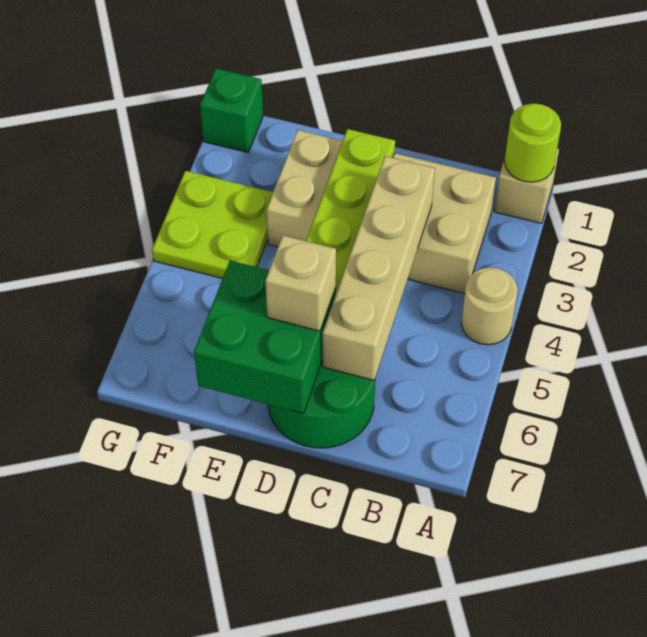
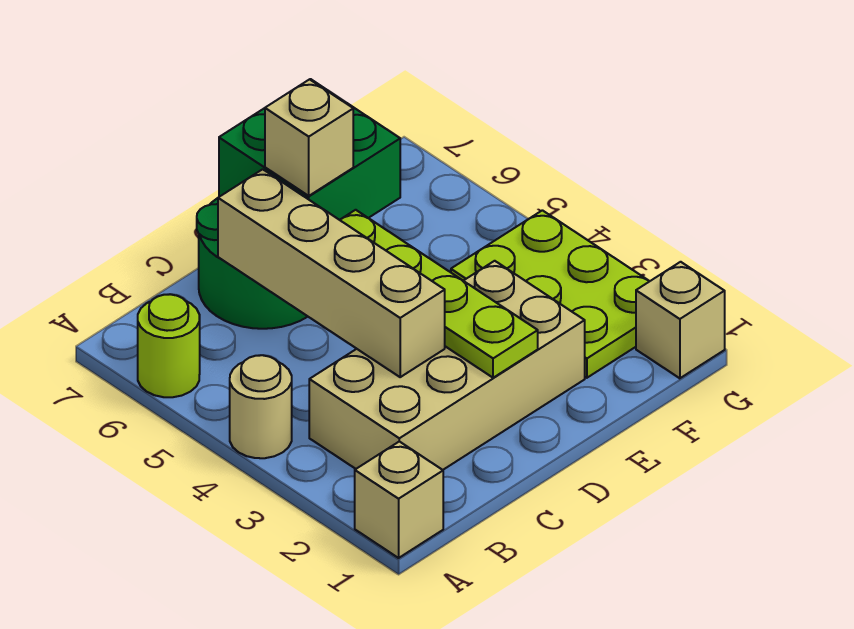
lime round brick A1 level 2 -> lime round brick A6 level 1
lime plate F3:G4 level 1 -> lime plate F2:G4 level 1
green brick G1 level 1 -> tan brick G1 level 1

